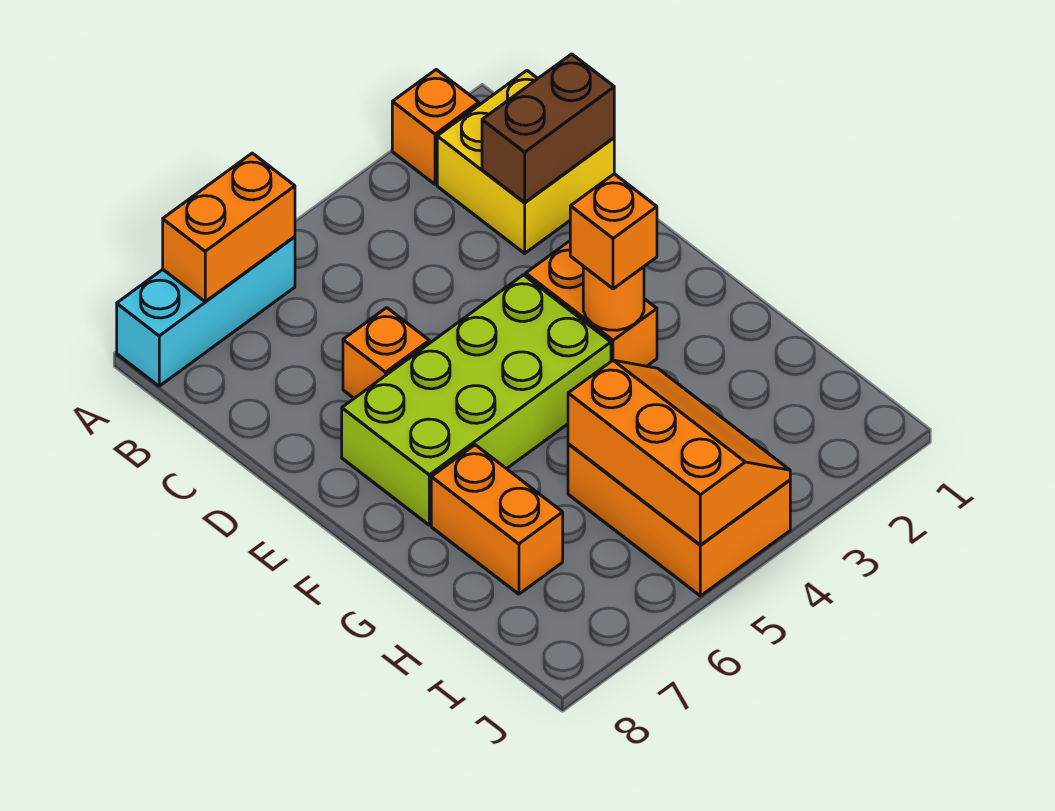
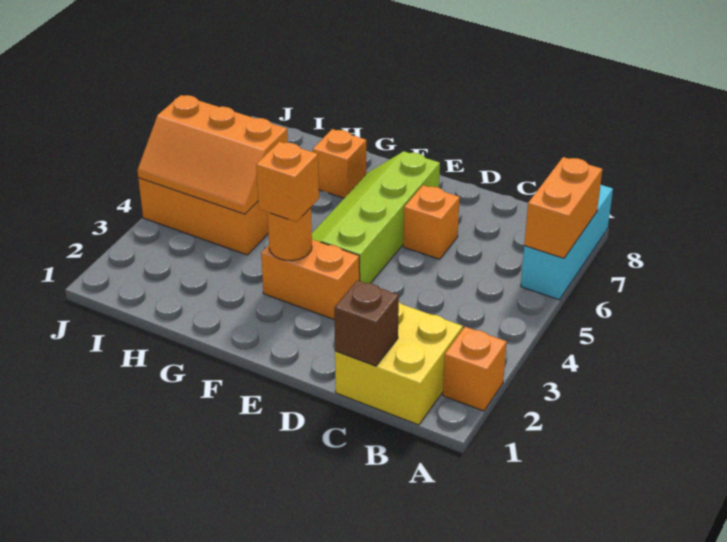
brown brick C1:C2 level 2 -> brown brick C1 level 2
lime brick E4:F7 level 1 -> lime slope E4:F7 level 1 top E
orange brick G7:H7 level 1 -> orange brick G7 level 1

